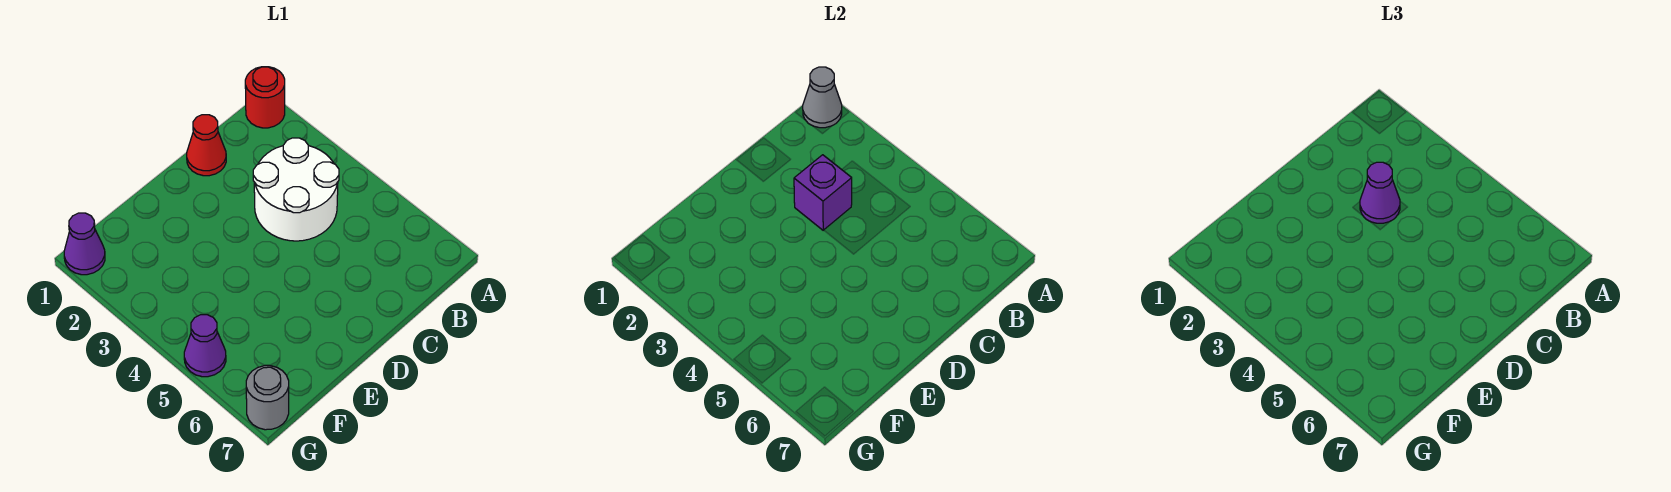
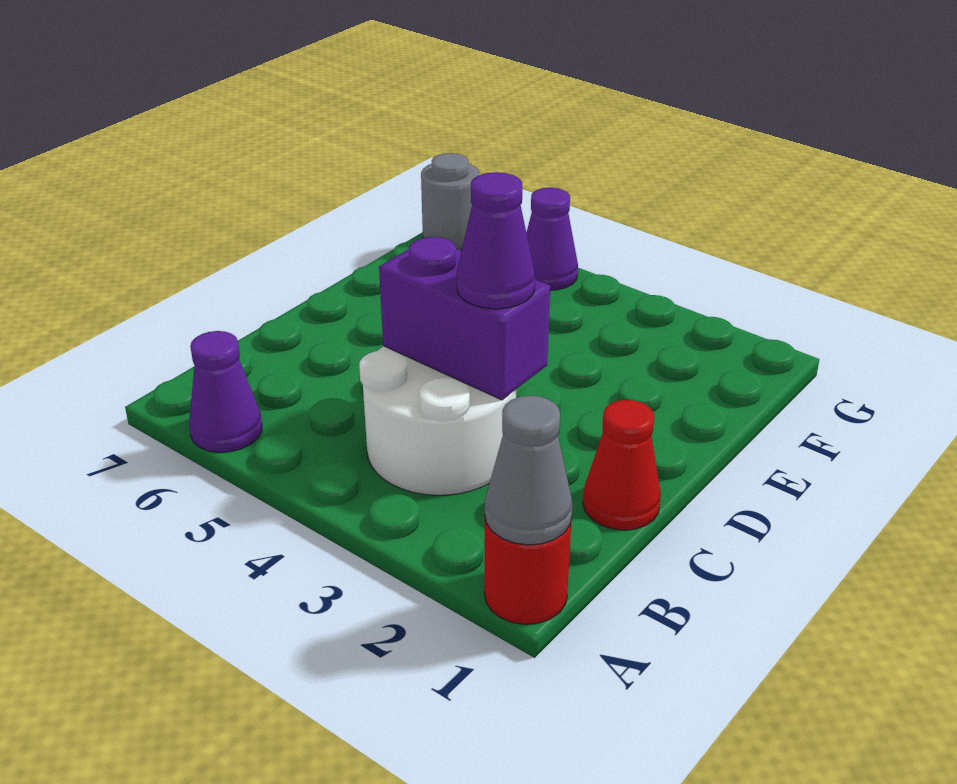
purple brick C3 level 2 -> purple brick C3:C4 level 2
purple cone G1 level 1 -> purple cone A6 level 1

